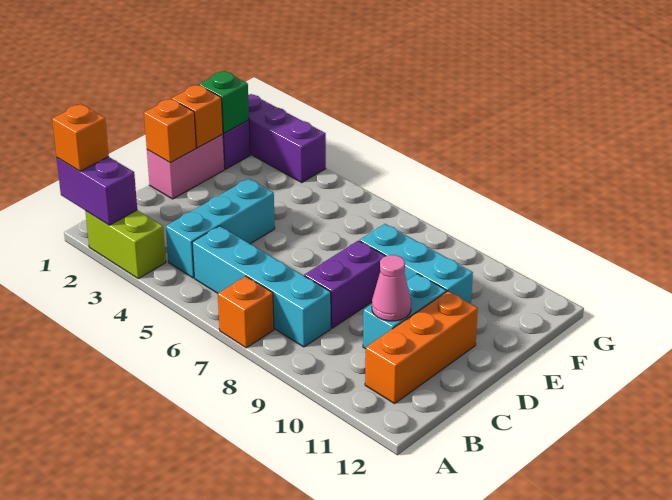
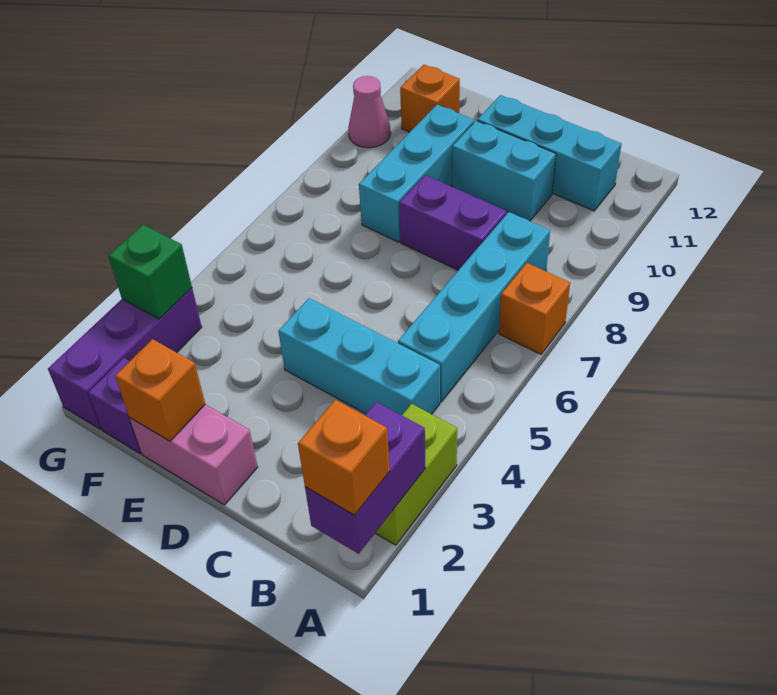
orange brick B11:D11 level 1 -> cyan brick B11:D11 level 1
pink cone C10 level 2 -> pink cone G10 level 1
orange brick D1 level 2 -> orange brick F11 level 1
green brick F1 level 2 -> green brick G3 level 2

